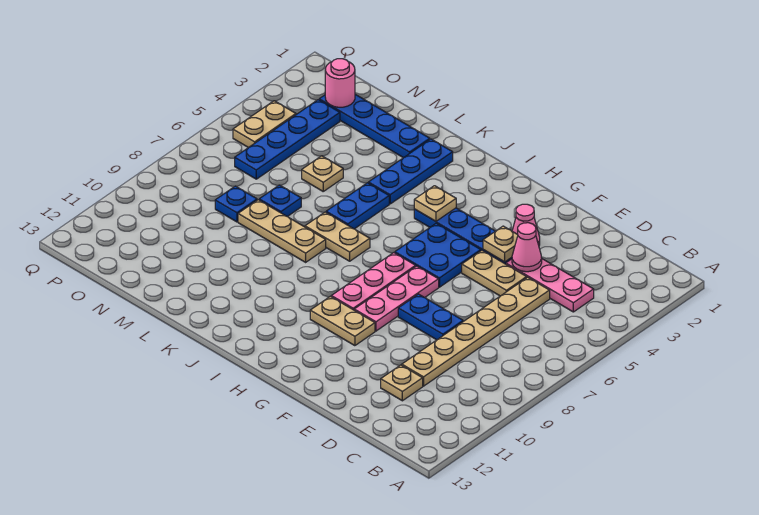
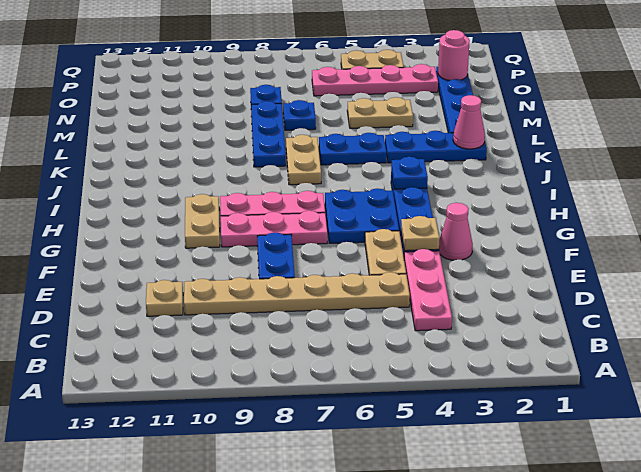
pink cone E4 level 2 -> pink cone K2 level 2
tan plate I4 level 2 -> blue plate I4 level 2
tan plate K8:M8 level 1 -> blue plate K8:M8 level 1
tan plate M5 level 1 -> tan plate M4:M5 level 1
blue plate O3:O6 level 1 -> pink plate O3:O6 level 1

